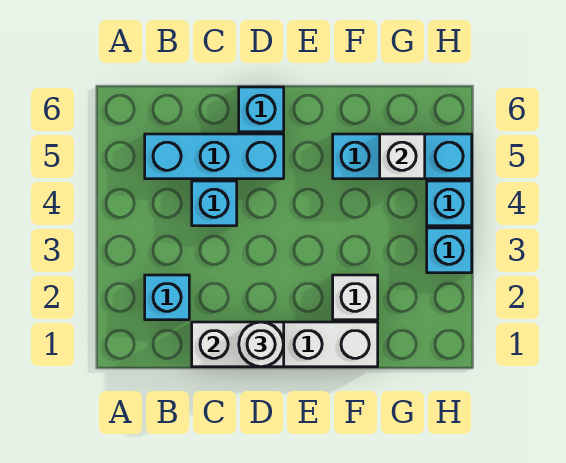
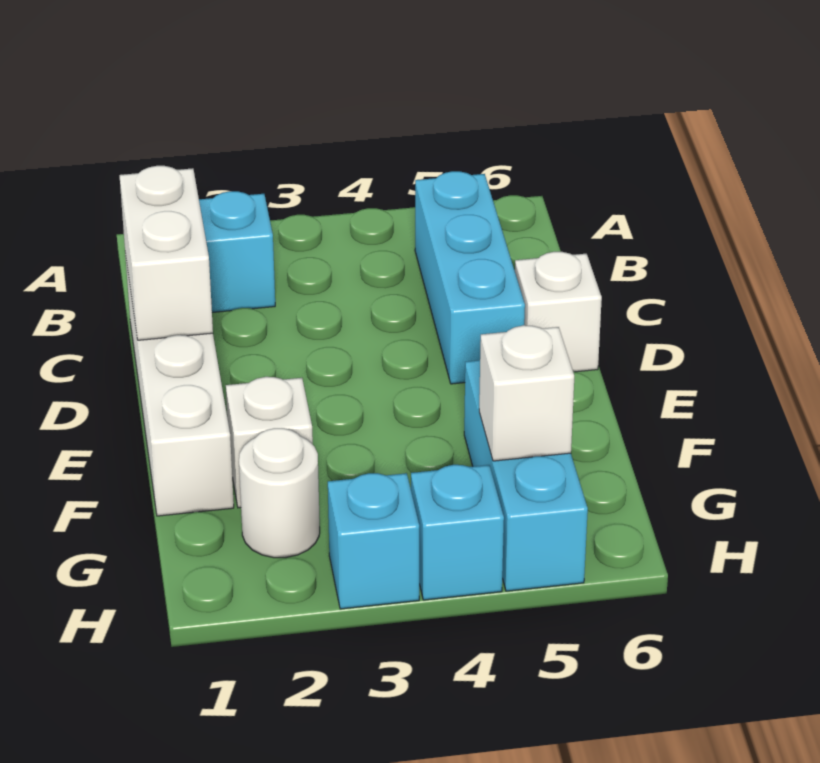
cyan brick C4 level 1 -> none
white round brick D1 level 3 -> white round brick G2 level 1
cyan brick D6 level 1 -> white brick D6 level 1

